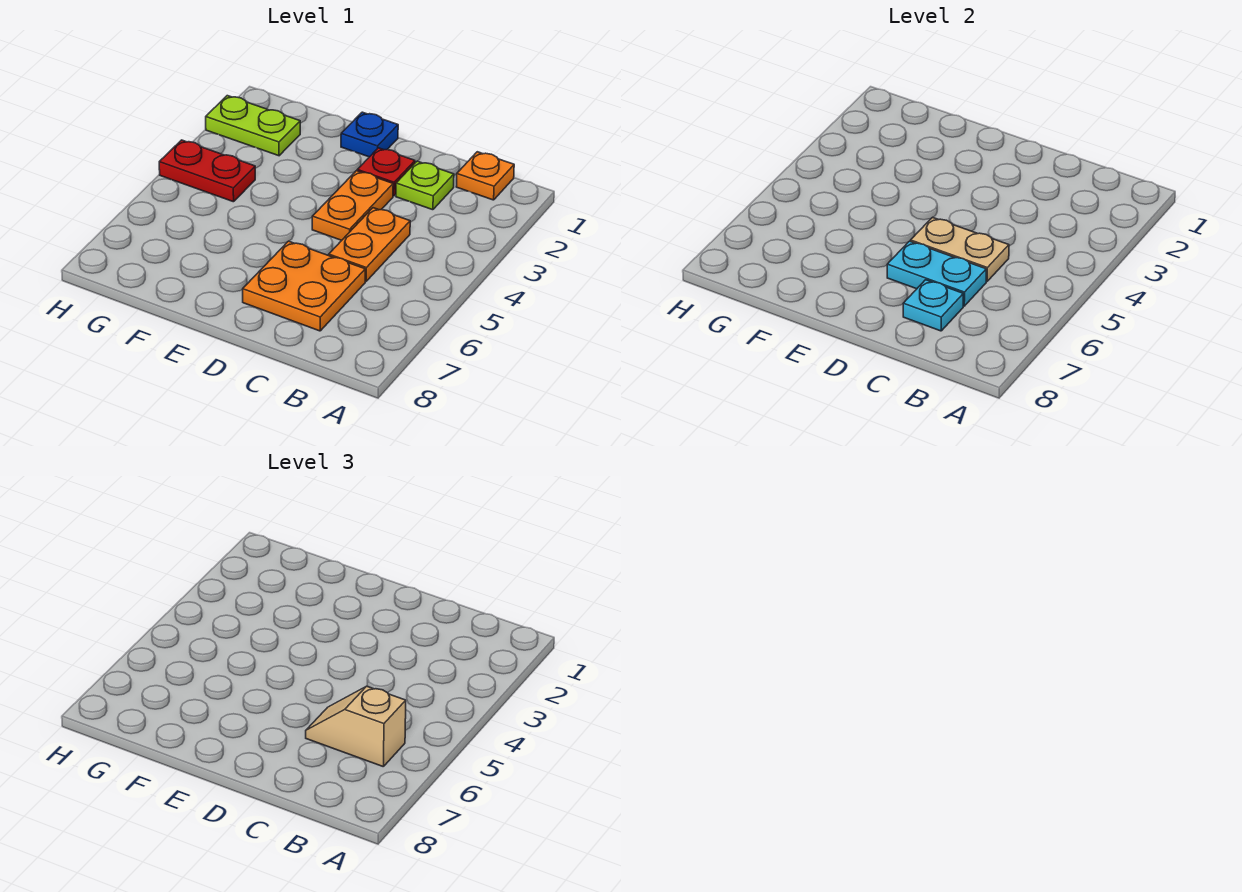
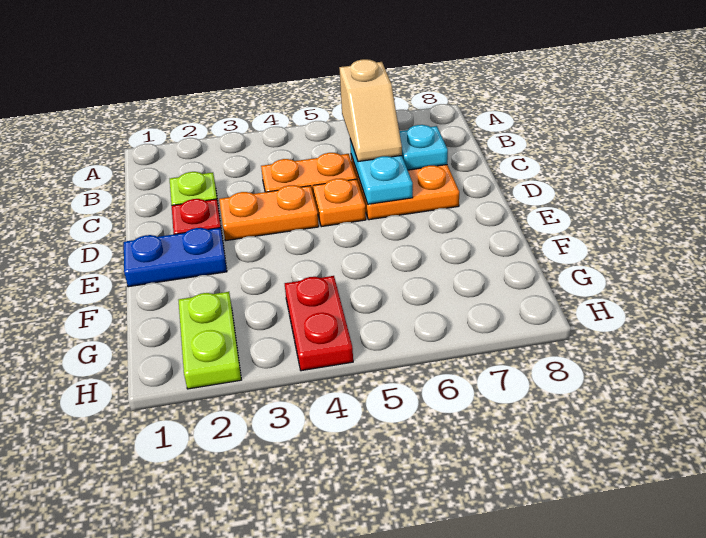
orange plate B1 level 1 -> orange plate D5 level 1
tan plate C5:D5 level 2 -> none
blue plate E1 level 1 -> blue plate E1:E2 level 1

